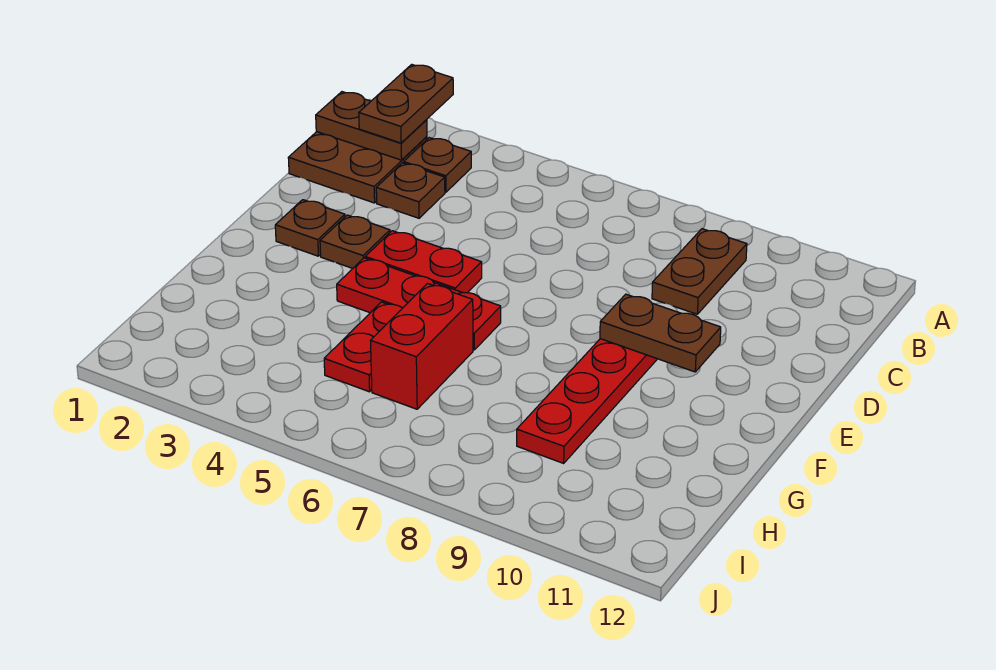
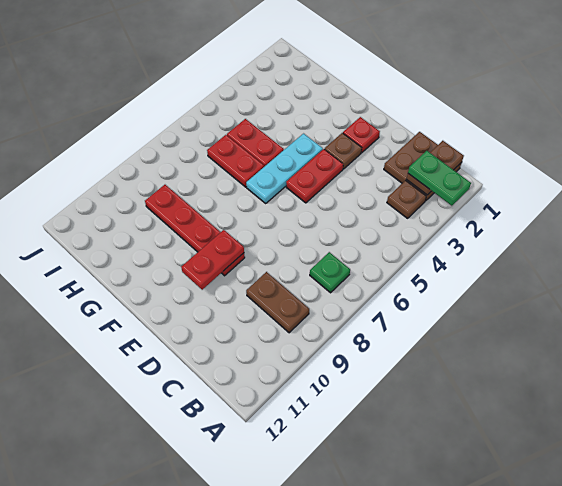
brown plate A2:B2 level 3 -> green plate A2:B2 level 3
none -> green plate B7 level 1
brown plate C3 level 1 -> none
brown plate E2 level 1 -> red plate E2 level 1
brown plate E9:E10 level 2 -> red plate E9:E10 level 2
red plate F4:F6 level 1 -> cyan plate F4:F6 level 1
red brick G6:H6 level 1 -> red plate G6:H6 level 1

